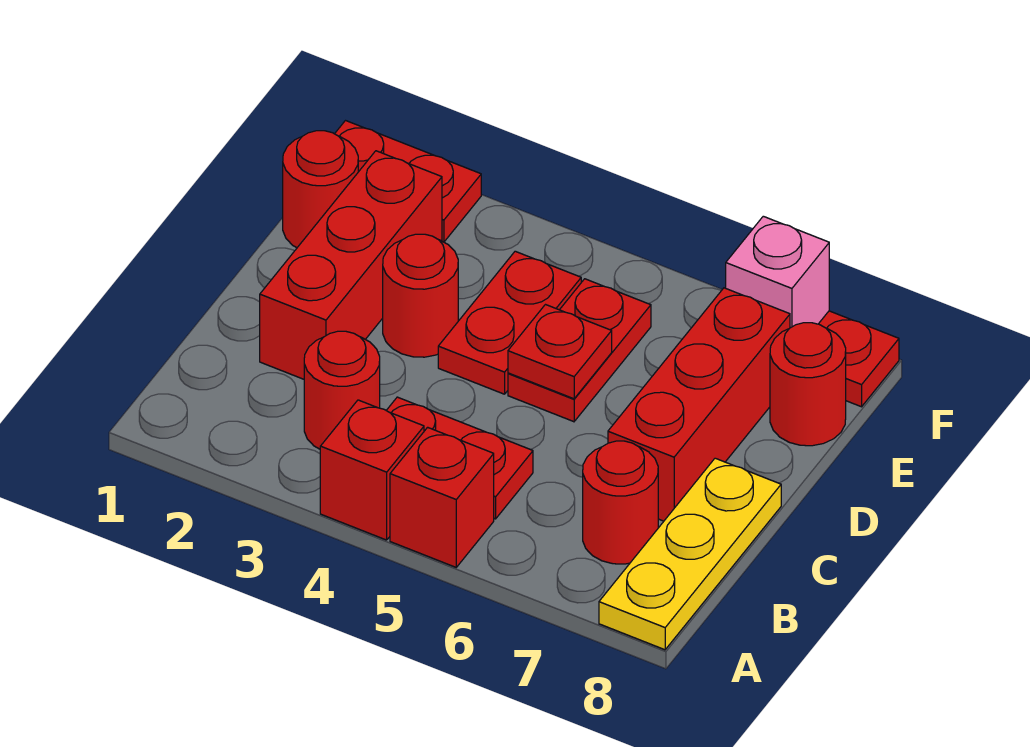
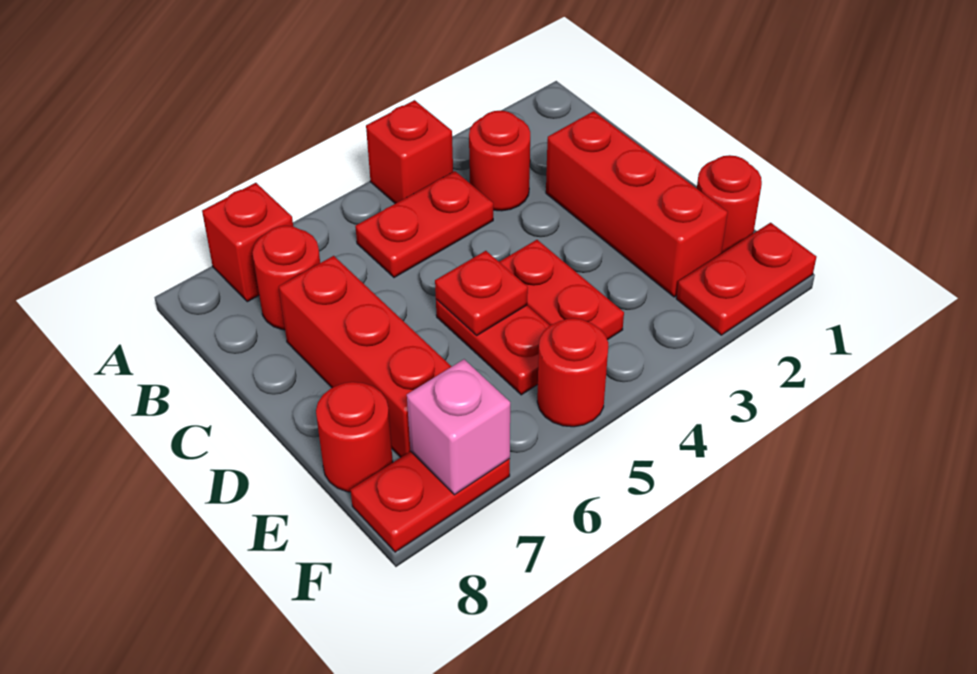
red brick A5 level 1 -> red brick A7 level 1
yellow plate A8:C8 level 1 -> none
red round brick D3 level 1 -> red round brick F5 level 1

